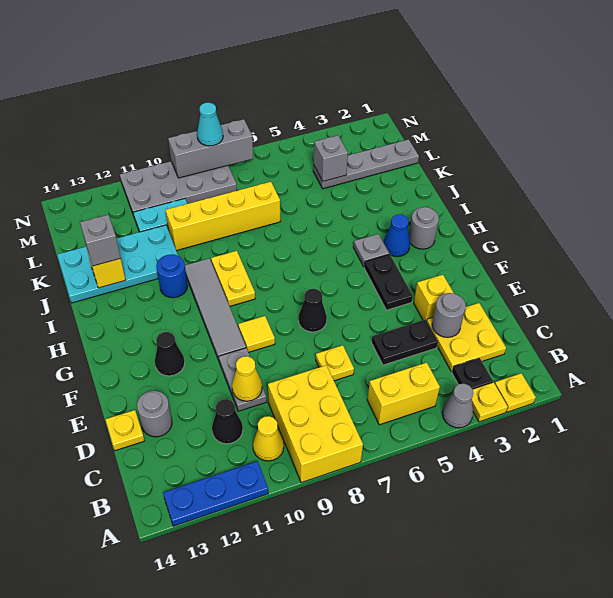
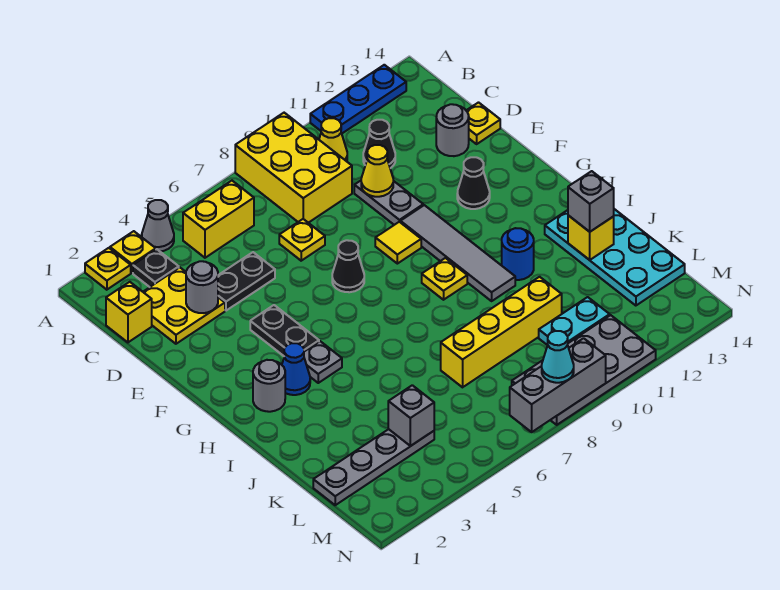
yellow brick E3 level 1 -> yellow brick C1 level 1
yellow plate H9:I9 level 1 -> yellow plate H9 level 1
cyan plate J11:K14 level 1 -> cyan plate I13:L14 level 1

